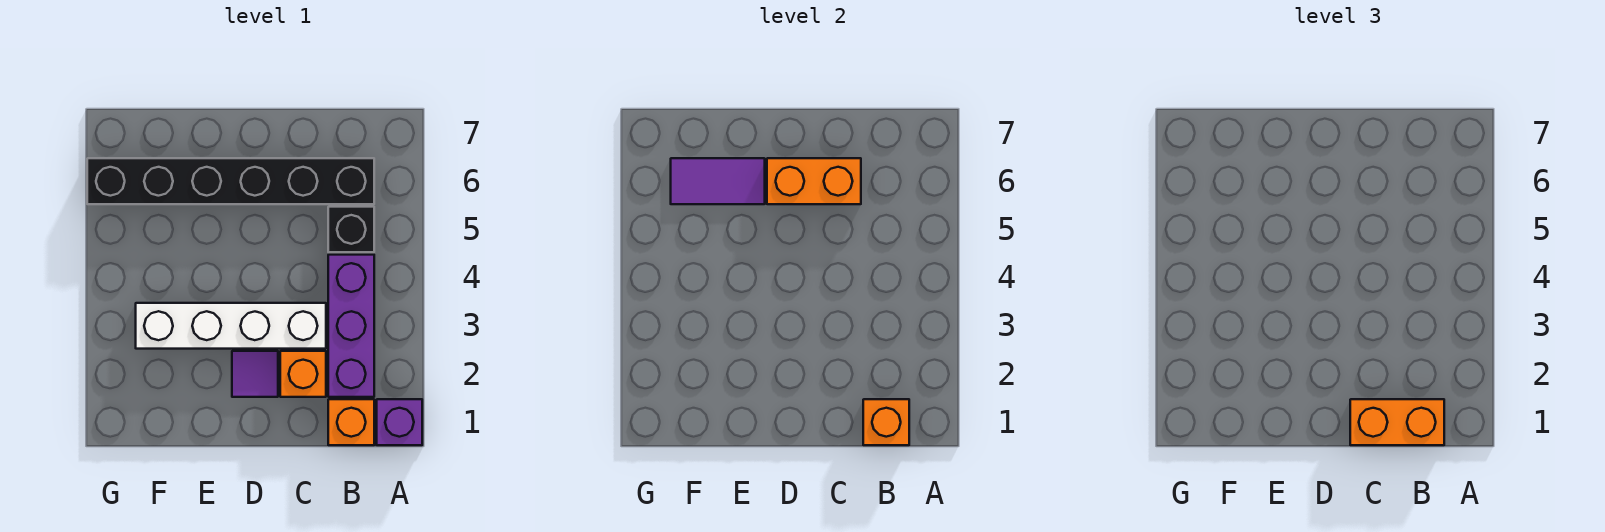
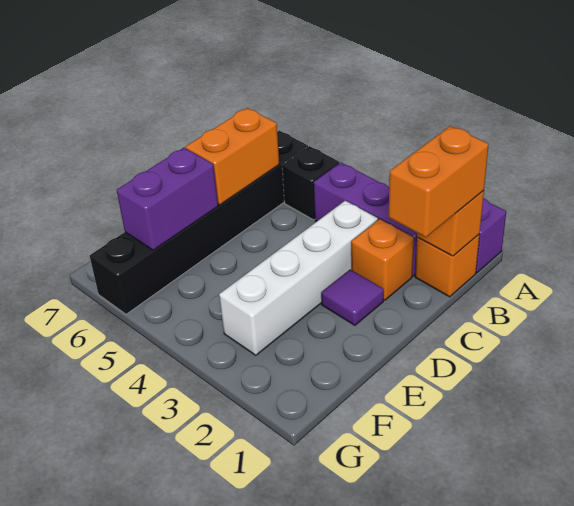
purple tile E6:F6 level 2 -> purple brick E6:F6 level 2

